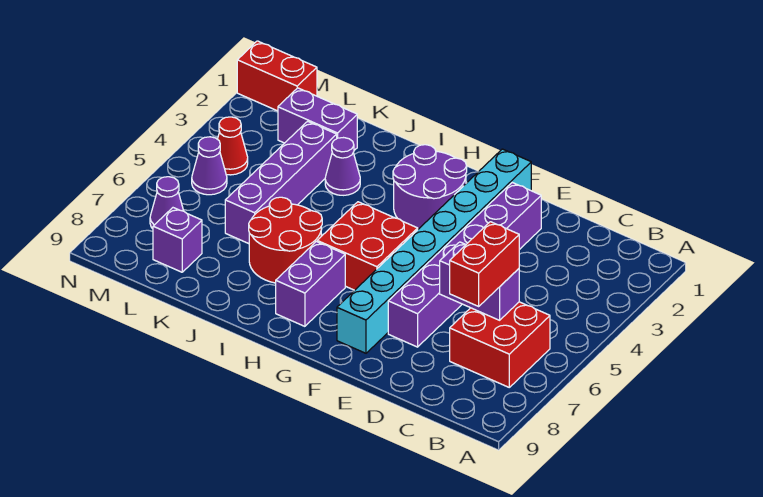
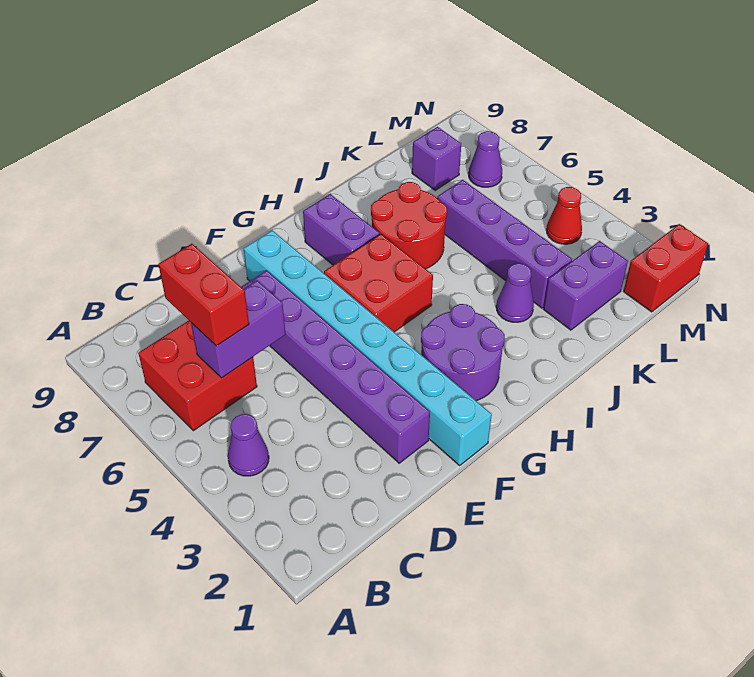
purple cone M5 level 1 -> purple cone B4 level 1

